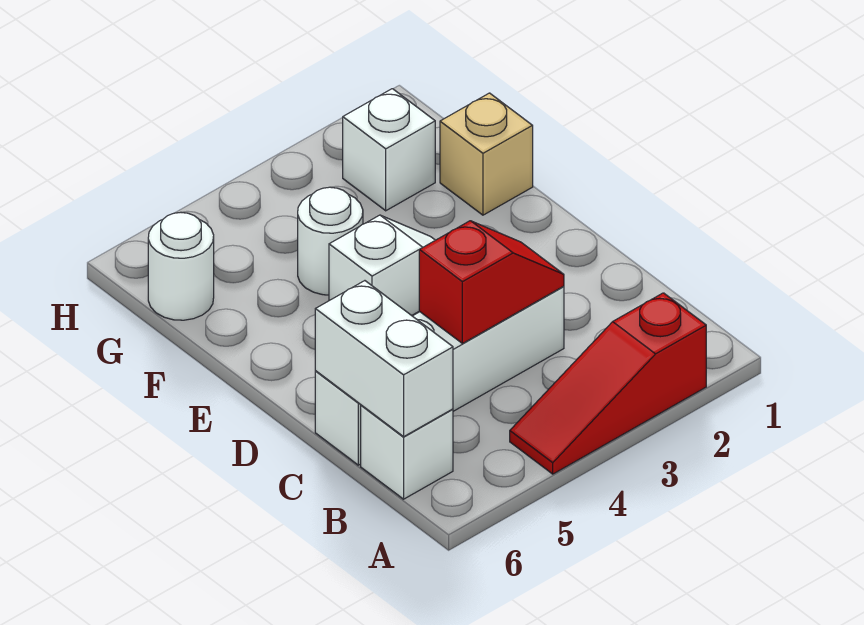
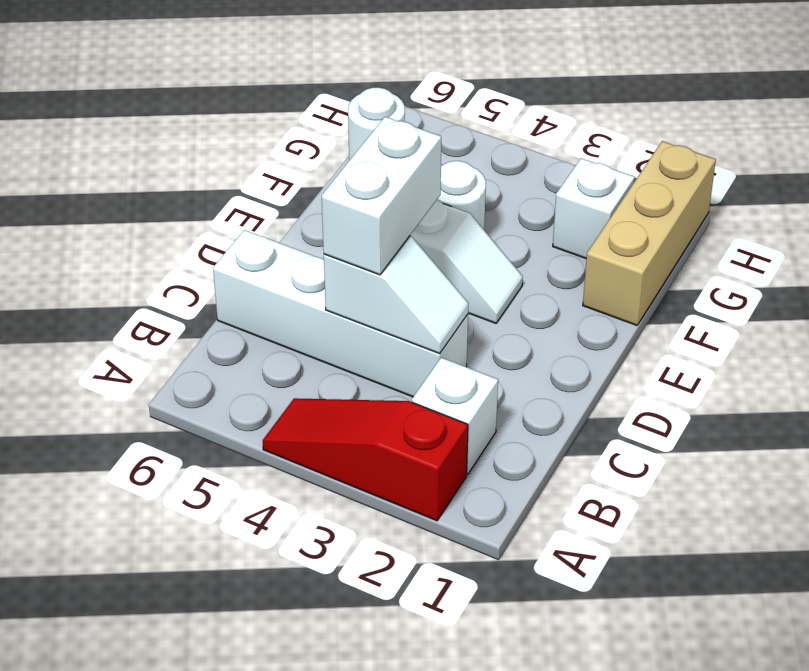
white brick B6 level 1 -> white brick B2 level 1
white brick B6:C6 level 2 -> white brick C4:D4 level 3
red slope C3:C4 level 2 top 4 -> white slope C3:C4 level 2 top 4
tan brick F1 level 1 -> tan brick F1:H1 level 1

